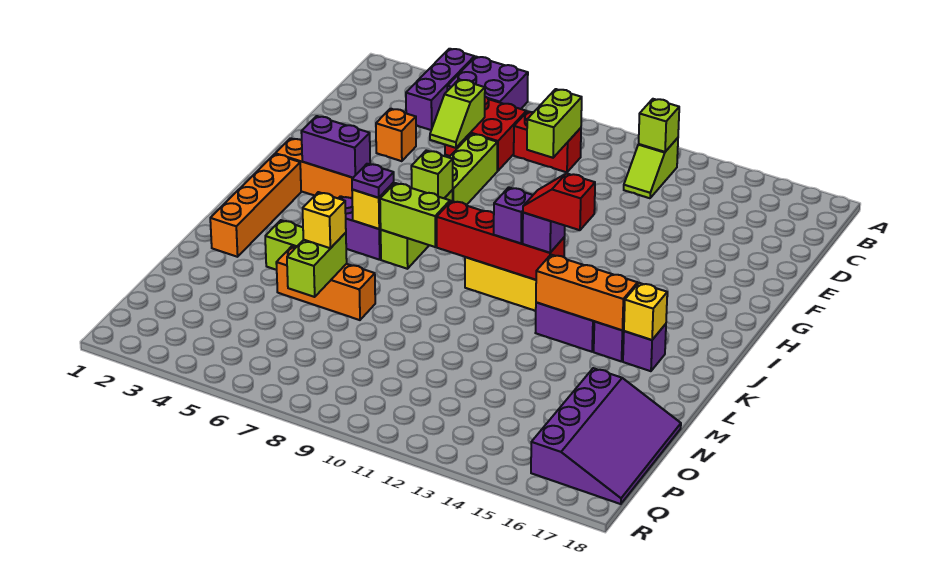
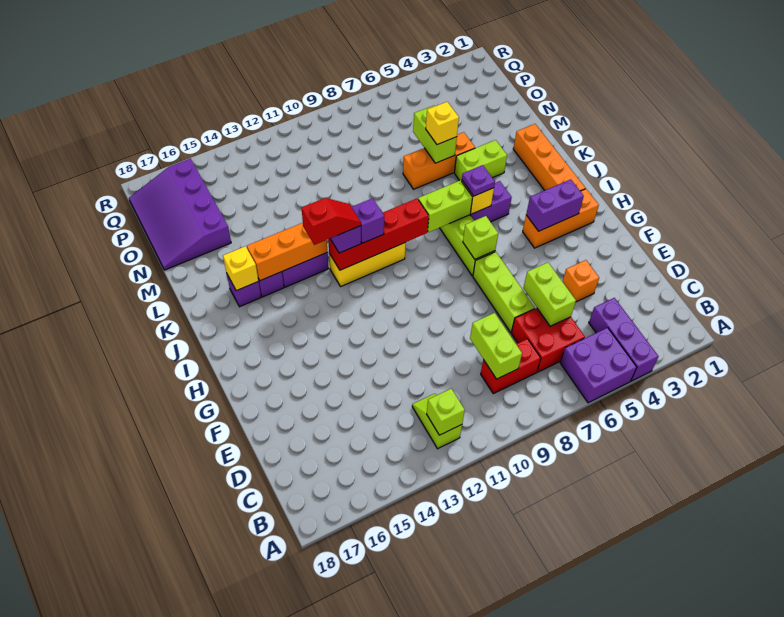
lime slope D6:E6 level 2 top D -> lime brick D6:E6 level 2

